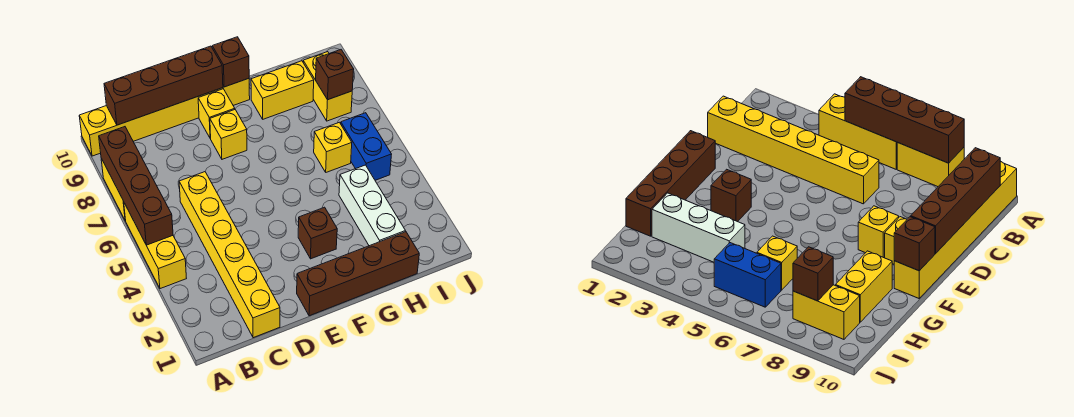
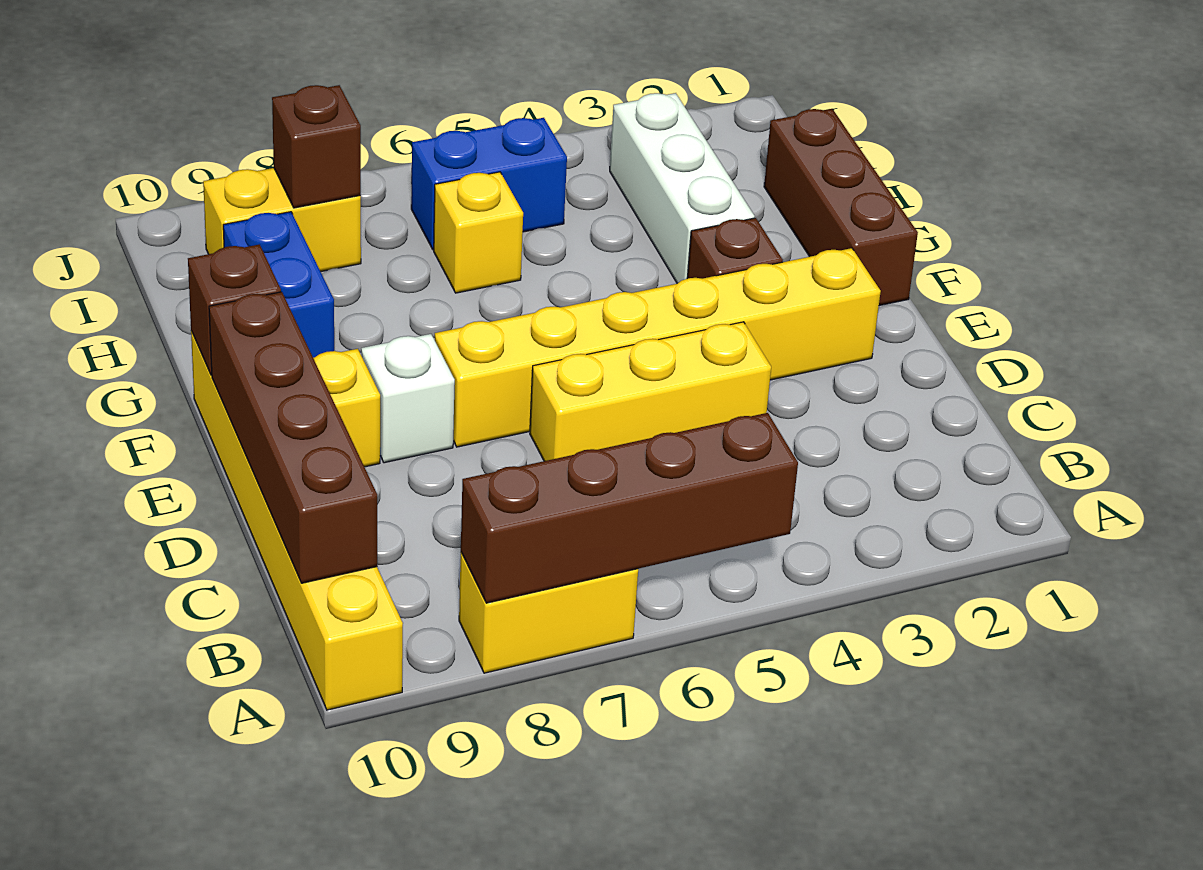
yellow brick A4:A6 level 1 -> yellow brick D4:D6 level 1
yellow brick C1:C6 level 1 -> yellow brick E2:E7 level 1
brown brick E1:H1 level 1 -> brown brick F1:H1 level 1
yellow brick E8 level 1 -> white brick E8 level 1
yellow brick G9:H9 level 1 -> blue brick G9:H9 level 1
white brick H2:H4 level 1 -> white brick G3:I3 level 1

